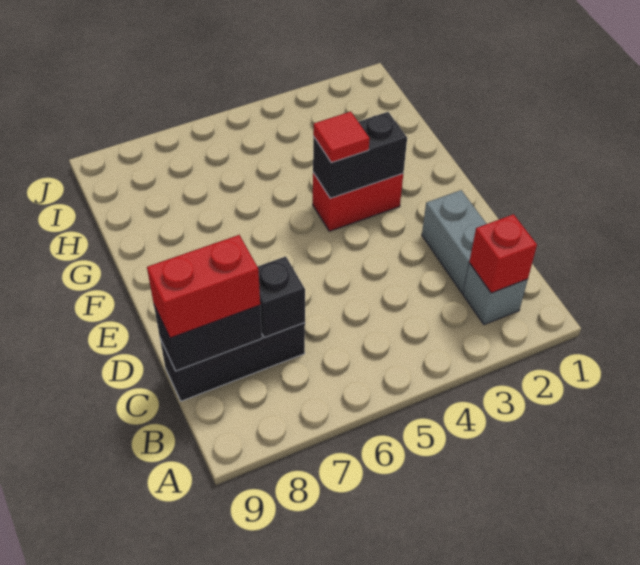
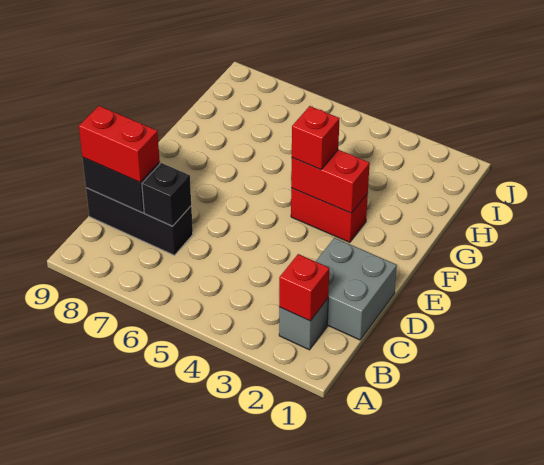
grey brick C2:D2 level 1 -> grey brick C1:D2 level 1
black brick F3:F4 level 2 -> red brick F3:F4 level 2
red tile F4 level 3 -> red brick F4 level 3

